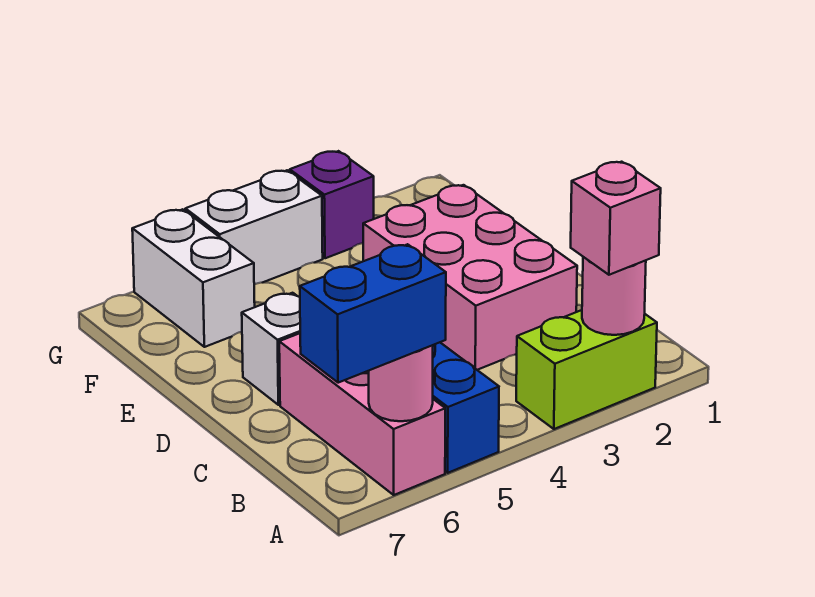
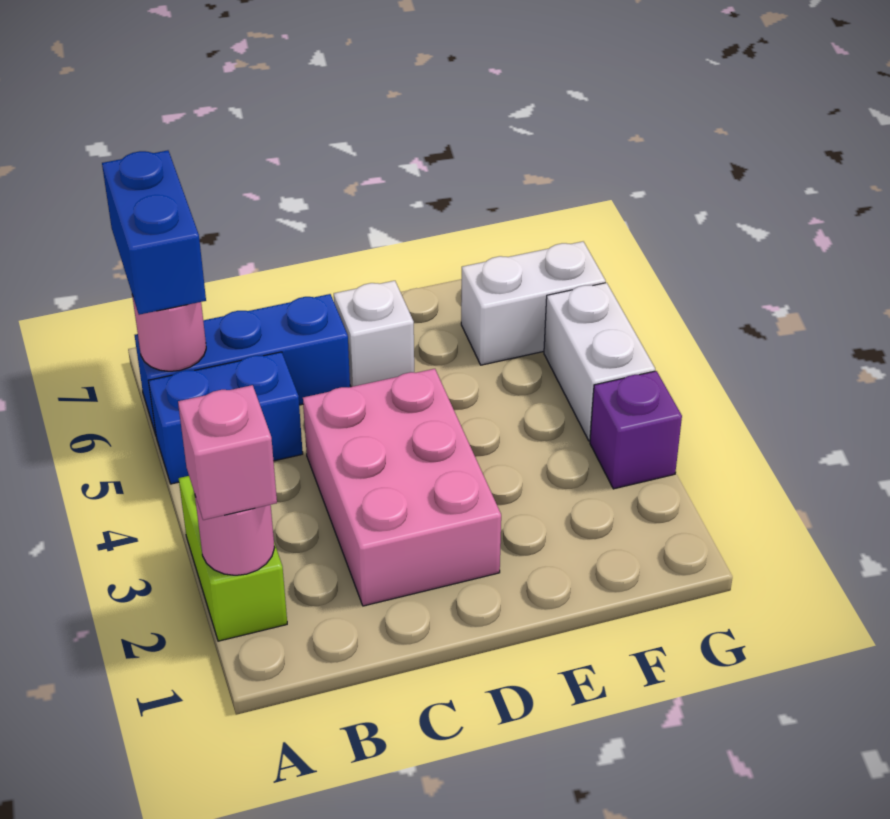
pink brick A6:C6 level 1 -> blue brick A6:C6 level 1
pink brick C2:E3 level 1 -> pink brick C2:D4 level 1

